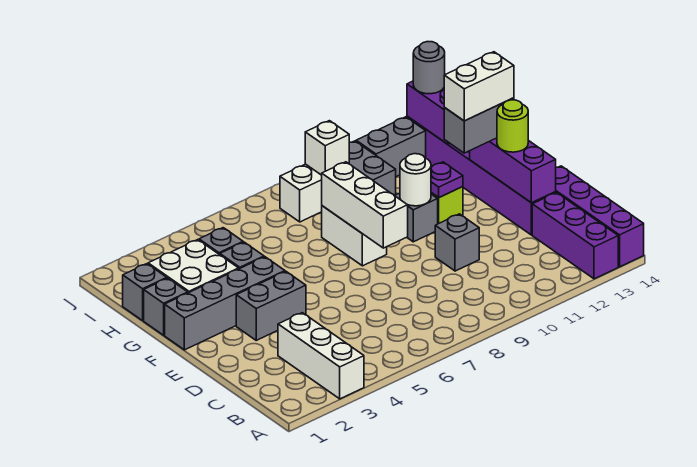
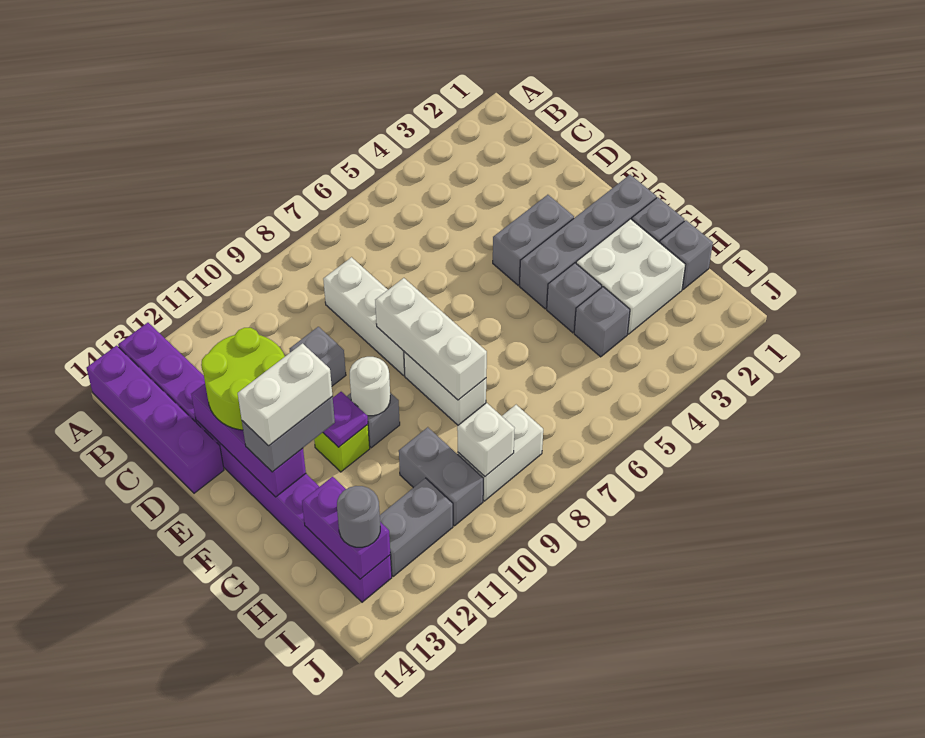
white brick A3:C3 level 1 -> white brick C8:E8 level 1
lime round brick E13 level 3 -> lime round brick D12:E13 level 3

